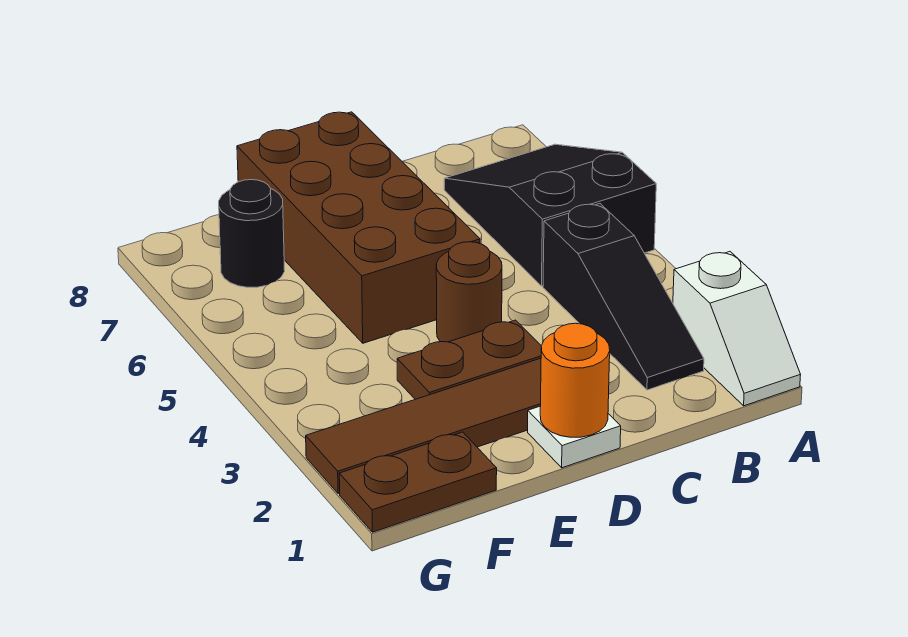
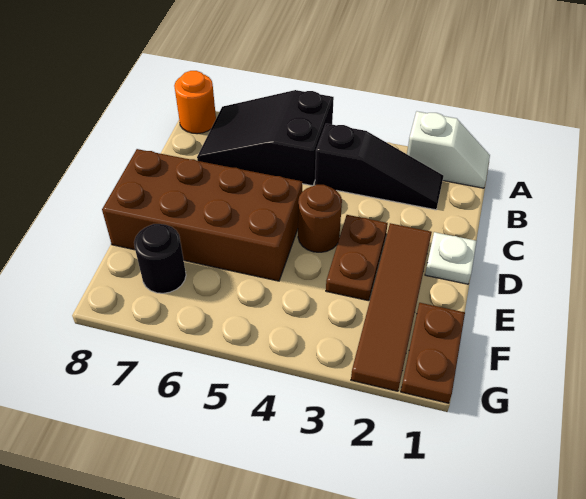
orange round brick D1 level 2 -> orange round brick A8 level 1

